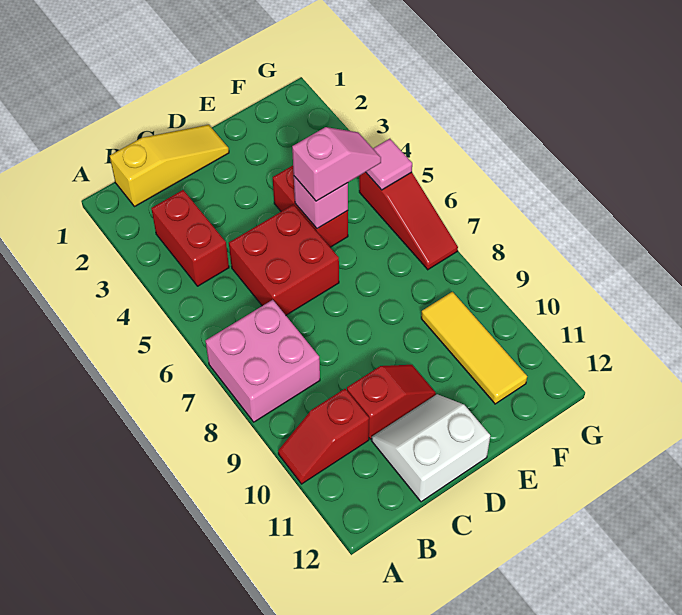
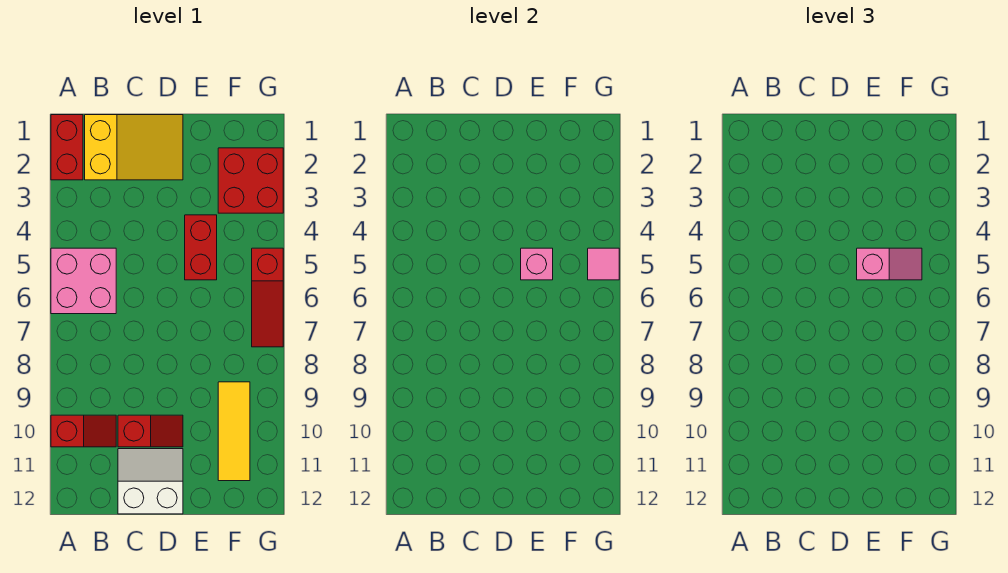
pink brick A7:B8 level 1 -> pink brick A5:B6 level 1
red slope A10:B10 level 1 top B -> red slope A10:B10 level 1 top A
yellow slope B1:D1 level 1 top B -> yellow slope B1:D2 level 1 top B
red brick B3:B4 level 1 -> red brick A1:A2 level 1
red brick C5:D6 level 1 -> red brick F2:G3 level 1

